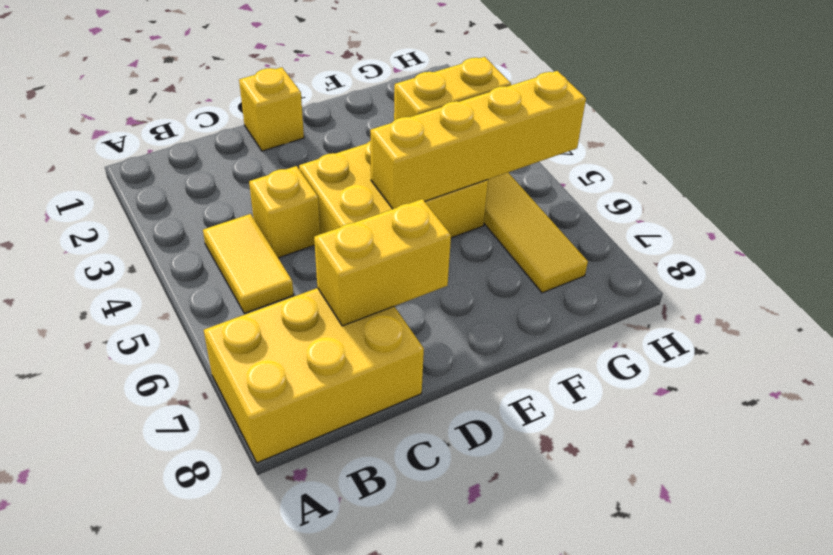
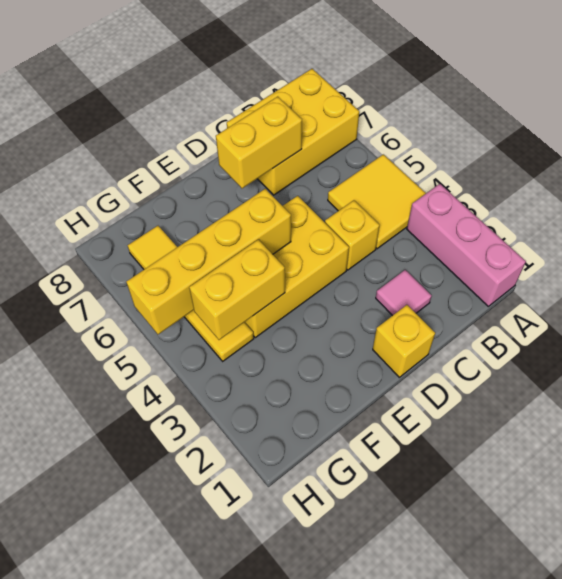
none -> pink brick A1:A3 level 1
yellow tile B4:B5 level 1 -> yellow tile A4:B5 level 1
none -> pink tile C2 level 1

